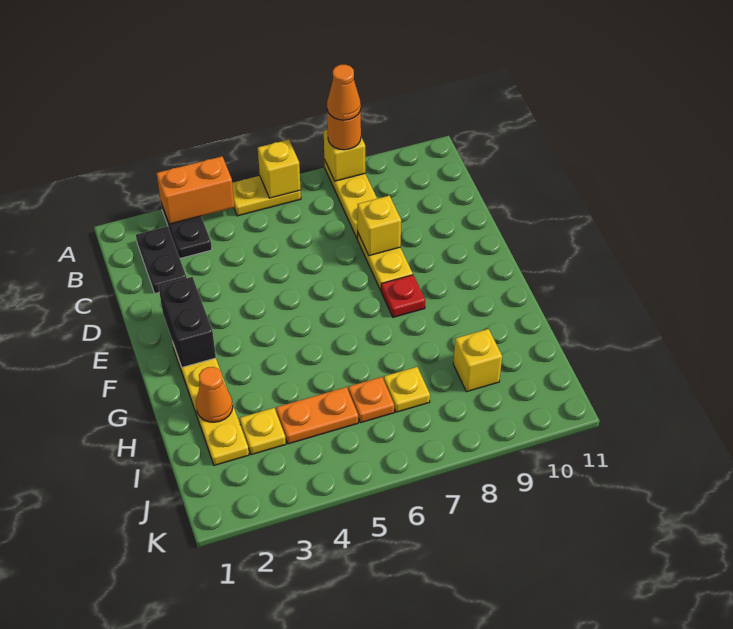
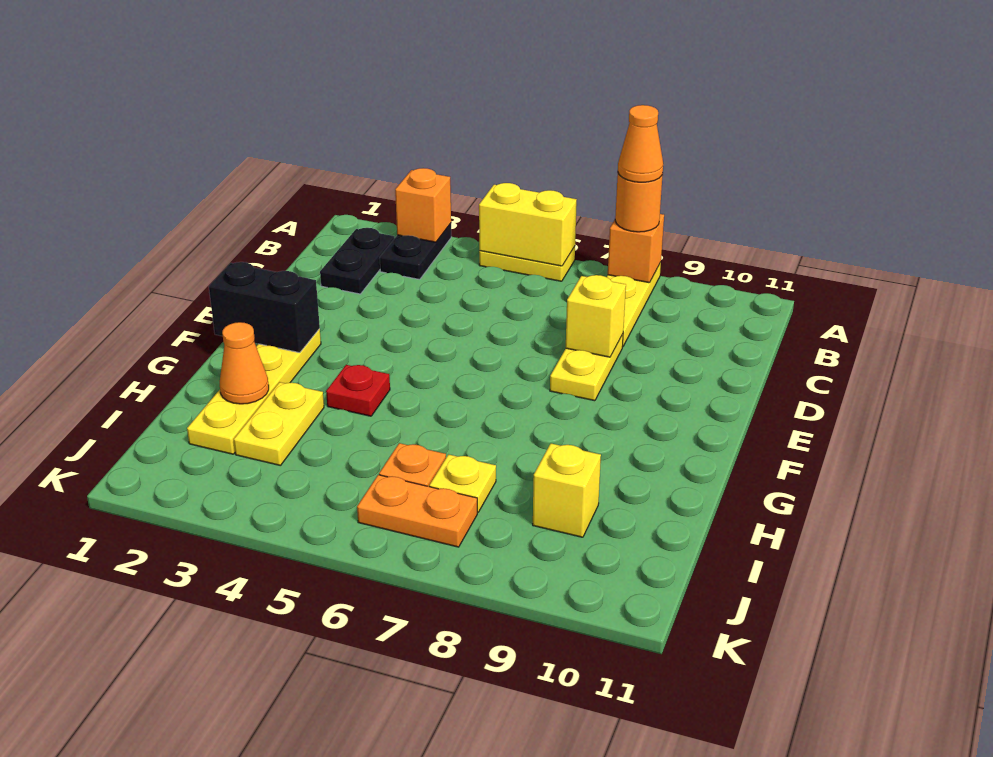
orange brick A3:A4 level 2 -> orange brick A3 level 2
yellow brick A6 level 2 -> yellow brick A5:A6 level 2
yellow brick A8 level 2 -> orange brick A8 level 2
black brick E2:F2 level 2 -> black brick F1:F2 level 2
red plate F8 level 1 -> red plate G4 level 1
yellow plate I3 level 1 -> yellow plate H3:I3 level 1
orange plate I4:I5 level 1 -> orange plate J6:J7 level 1

